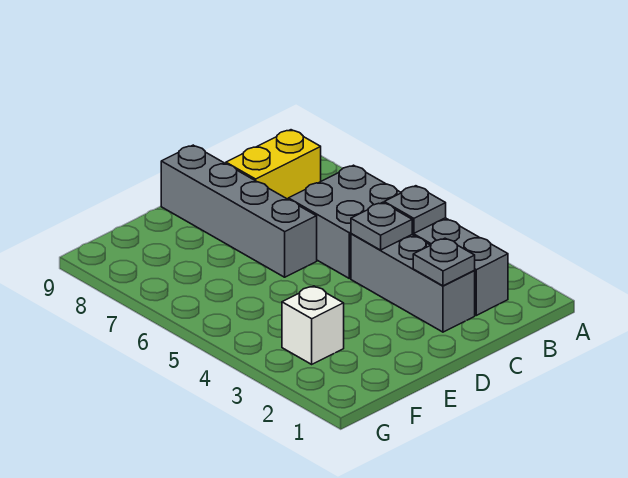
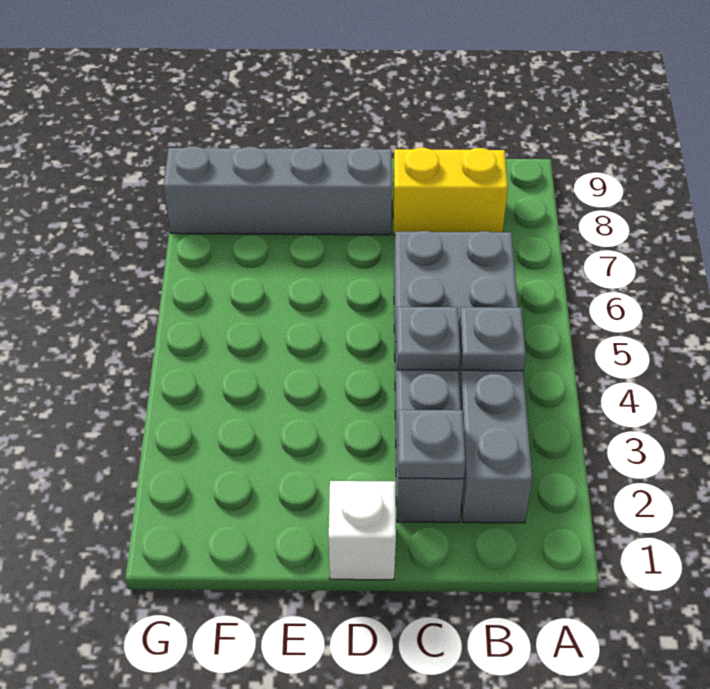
grey brick D6:D9 level 1 -> grey brick D8:G8 level 1
white brick F3 level 1 -> white brick D1 level 1

